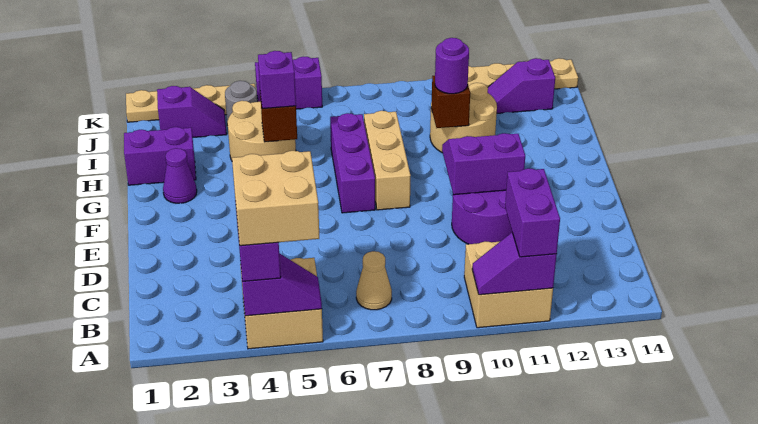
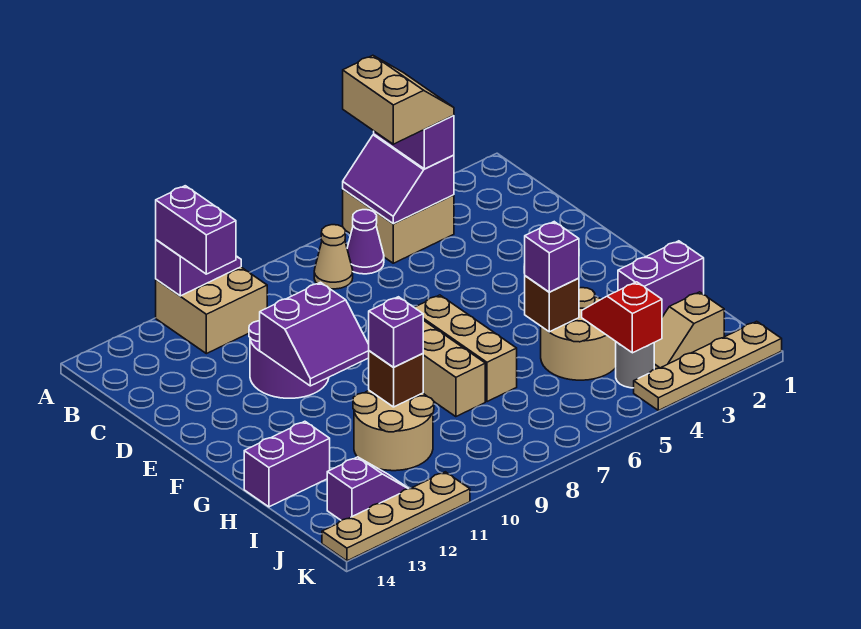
purple slope A4:A5 level 2 top 4 -> purple slope A4:B5 level 2 top 4
tan brick A4:B5 level 4 -> tan slope A4:B5 level 4 top 5
purple brick F7:H7 level 1 -> tan brick F7:H7 level 1
purple cone G2 level 1 -> purple cone B6 level 1
purple round brick H10 level 3 -> purple brick H10 level 3
none -> red slope I4:J4 level 2 top J
purple slope J2:J3 level 1 top 2 -> tan slope J2:J3 level 1 top 2
purple brick K5:K6 level 1 -> purple brick H13:H14 level 1

